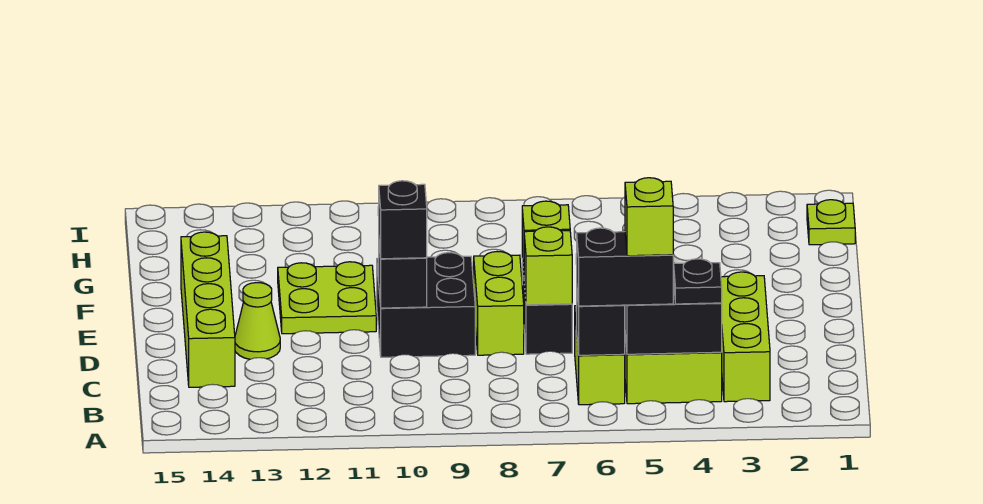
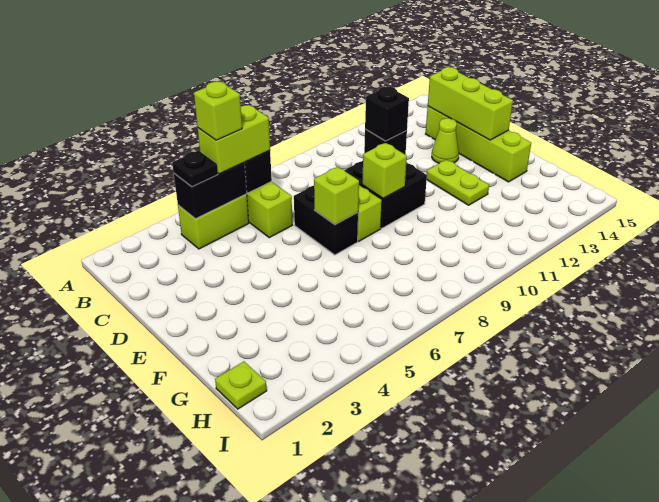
lime brick B3:D3 level 1 -> lime brick C14:E14 level 2
black brick B5:B6 level 3 -> lime brick B5:B6 level 3
lime brick D7 level 2 -> lime brick E9 level 2
lime plate E11:F12 level 1 -> lime plate E12:F12 level 1

